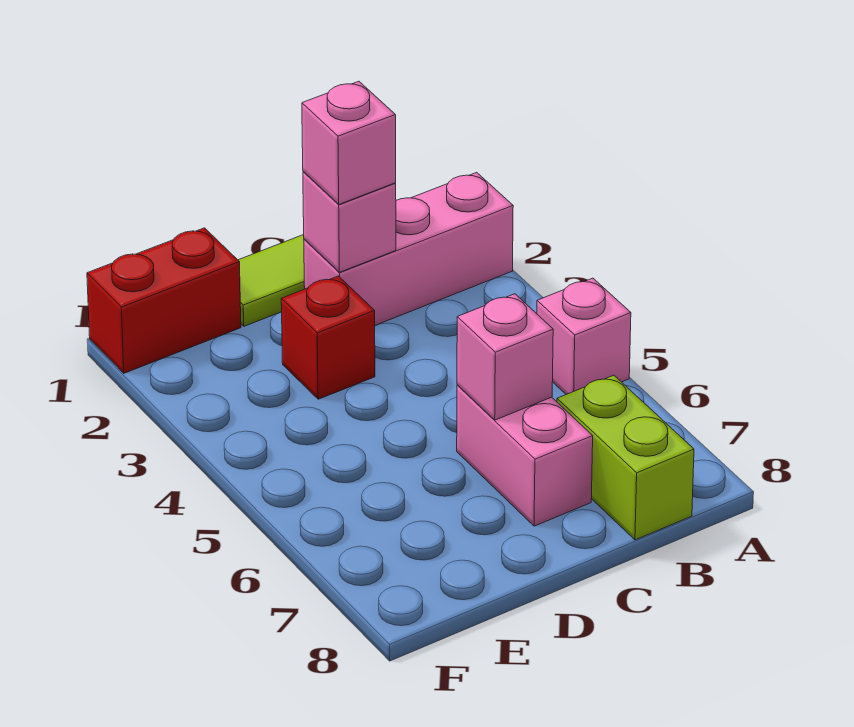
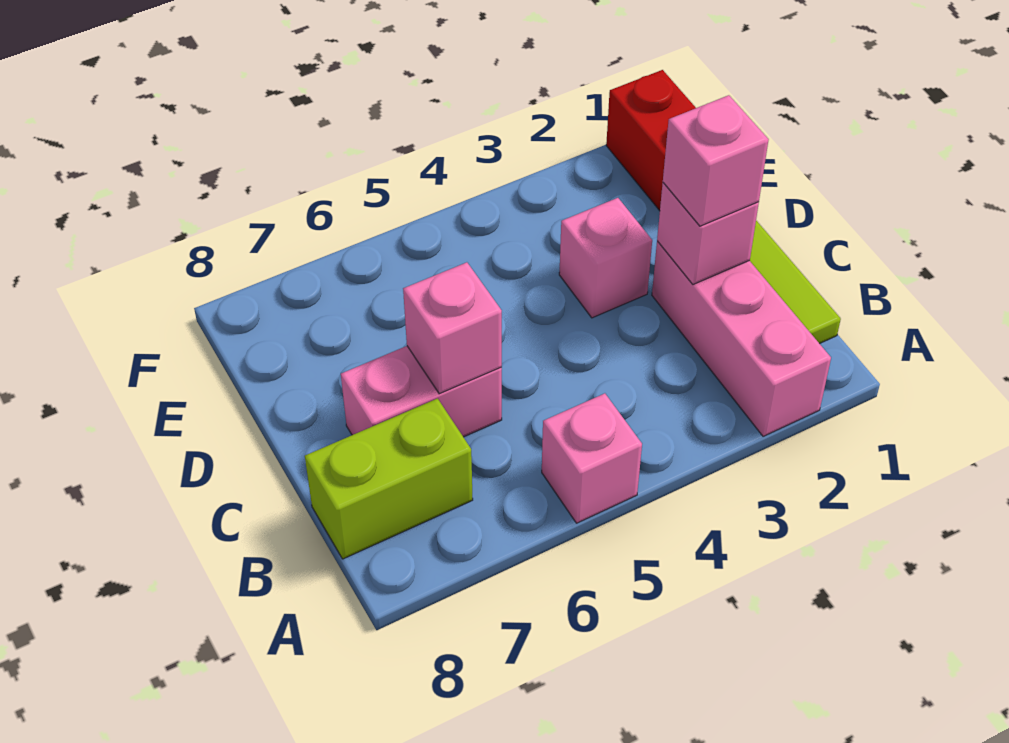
red brick D3 level 1 -> pink brick D3 level 1

